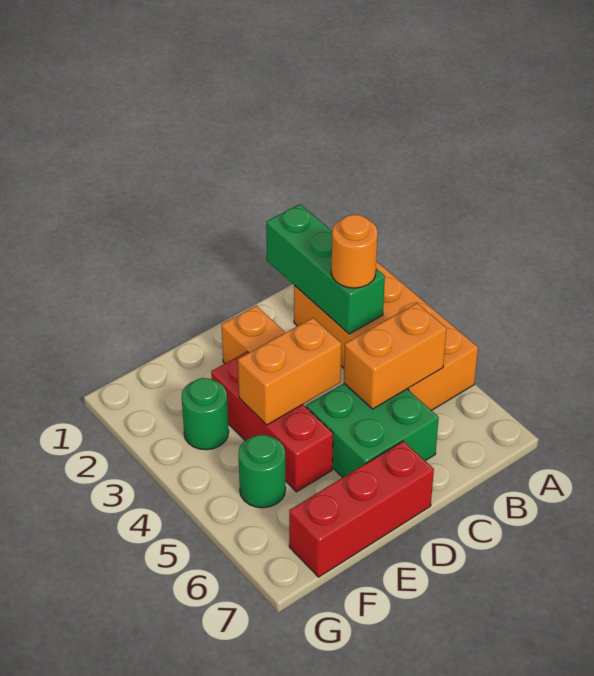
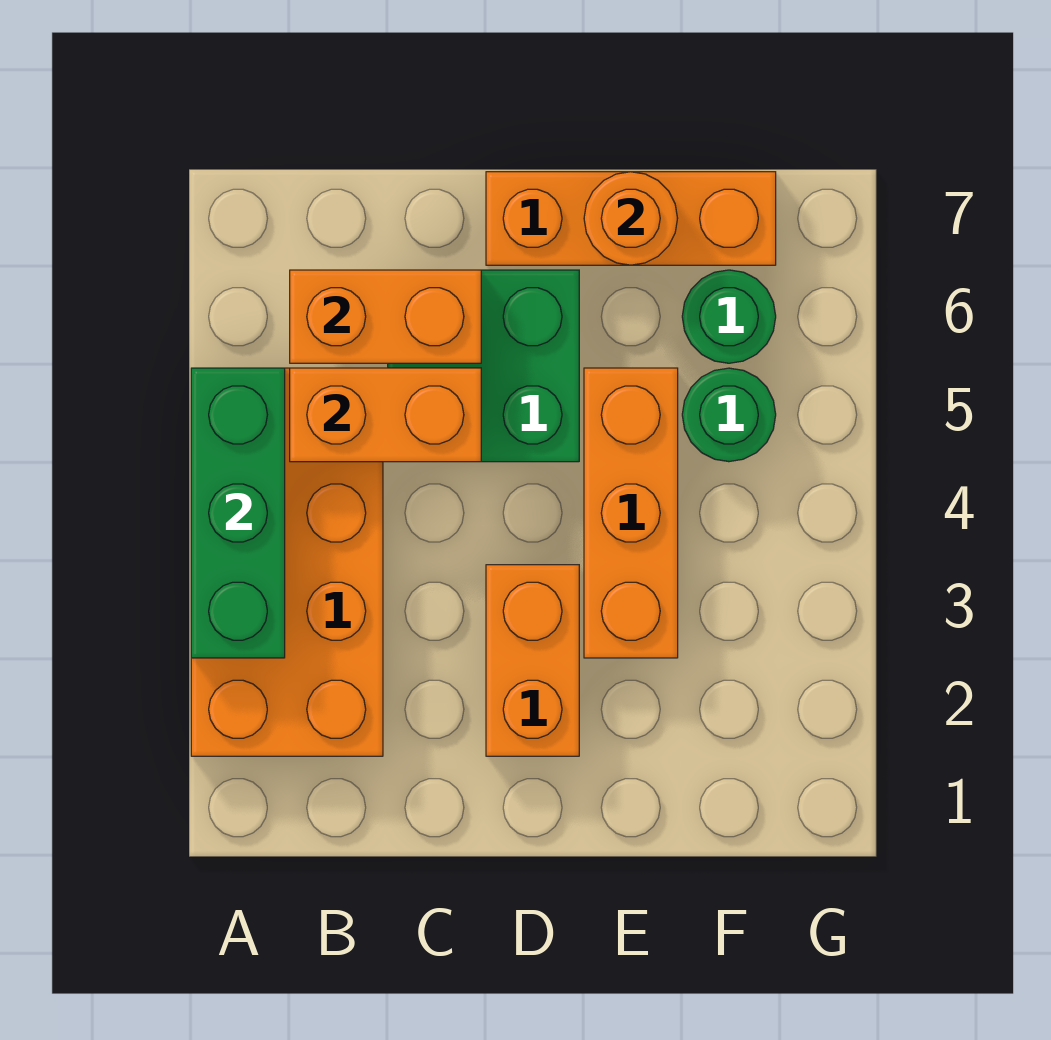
green brick B1:B3 level 2 -> green brick A3:A5 level 2
orange round brick B3 level 3 -> orange round brick E7 level 2
orange brick D4:E4 level 2 -> orange brick B6:C6 level 2
red brick D7:F7 level 1 -> orange brick D7:F7 level 1
red brick E3:E5 level 1 -> orange brick E3:E5 level 1
green round brick F3 level 1 -> green round brick F6 level 1

